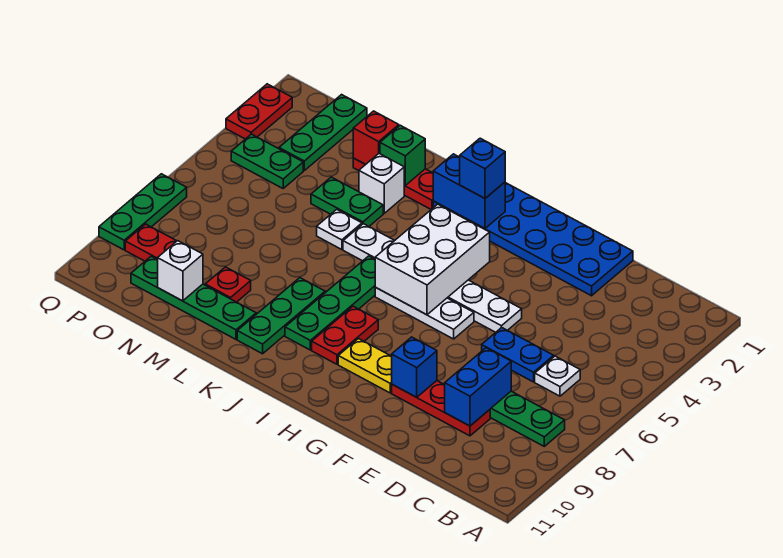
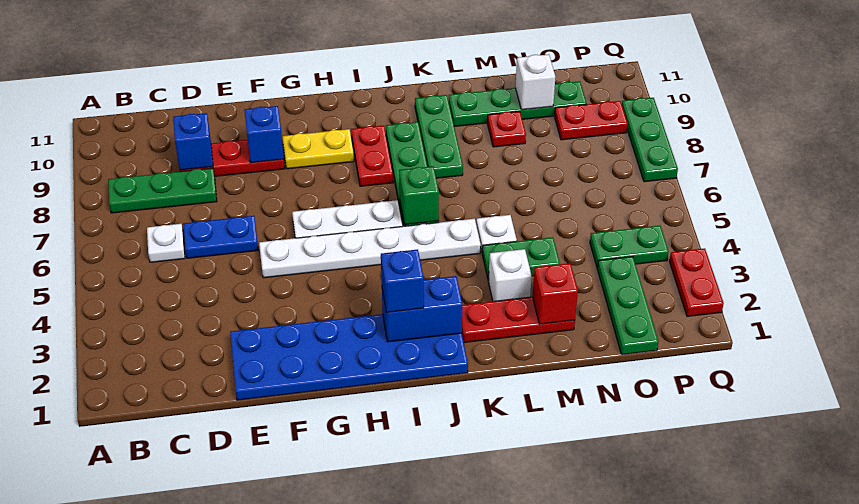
blue brick D8:D9 level 2 -> blue brick D9 level 2
white brick H4:I6 level 2 -> none
green brick L2 level 2 -> green brick J6 level 2

